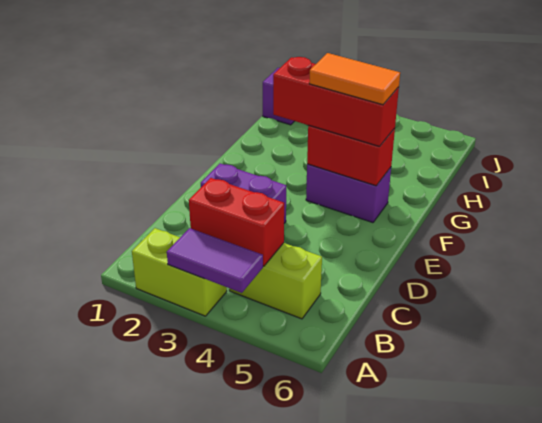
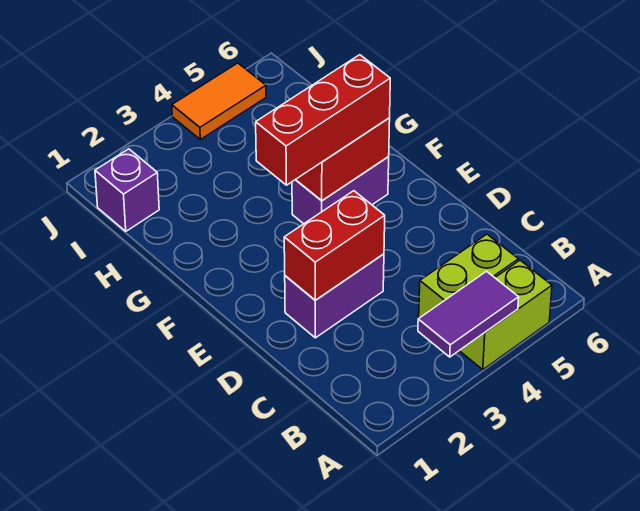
lime brick A2:A3 level 1 -> lime brick A4:A5 level 1
red brick B3:B4 level 2 -> red brick D2:D3 level 2
orange tile F4:F5 level 4 -> orange tile J4:J5 level 1

